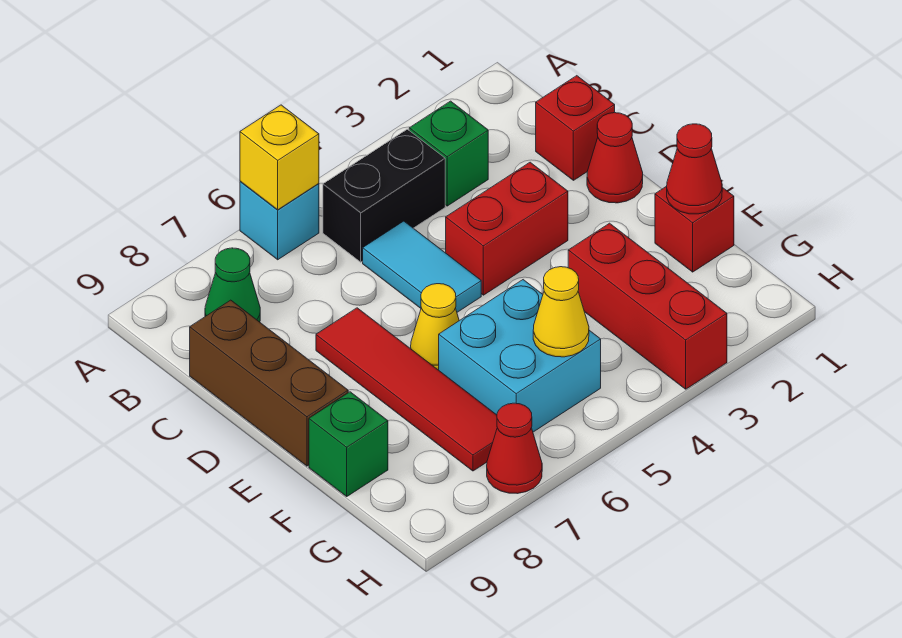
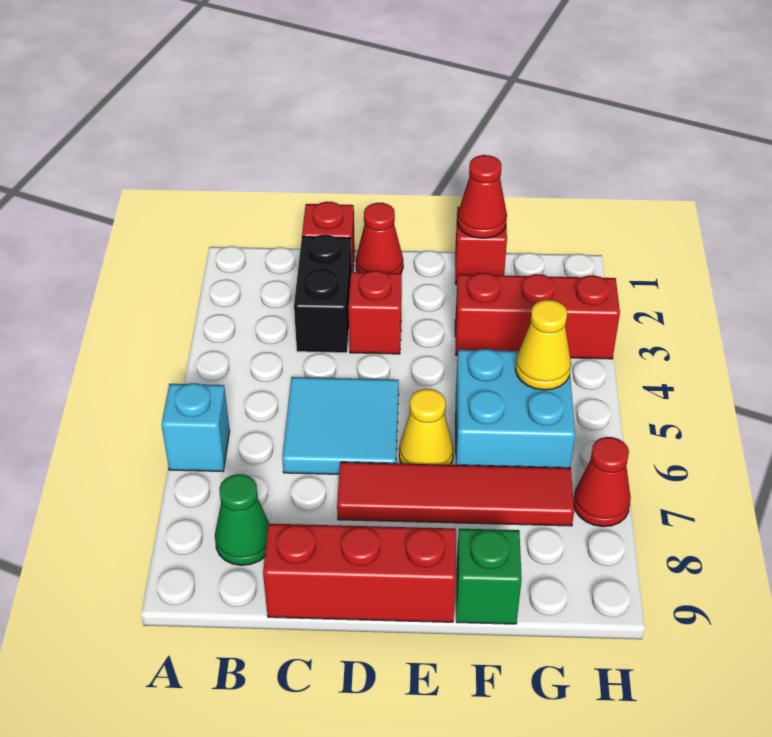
yellow brick A6 level 2 -> none
green brick B3 level 1 -> none
black brick B4:B5 level 1 -> black brick C2:C3 level 1
cyan tile C5:D5 level 1 -> cyan tile C5:D6 level 1
brown brick C9:E9 level 1 -> red brick C9:E9 level 1
red brick D3:D4 level 1 -> red brick D3 level 1

